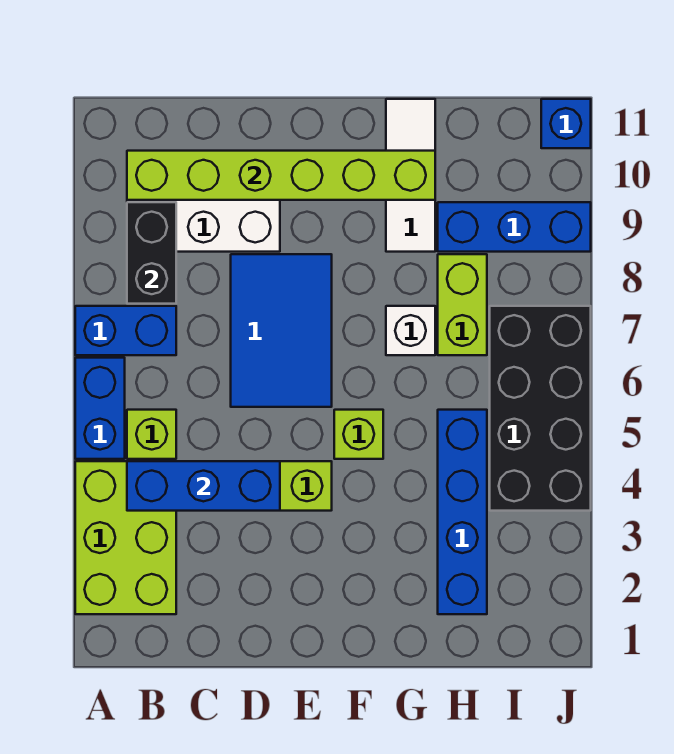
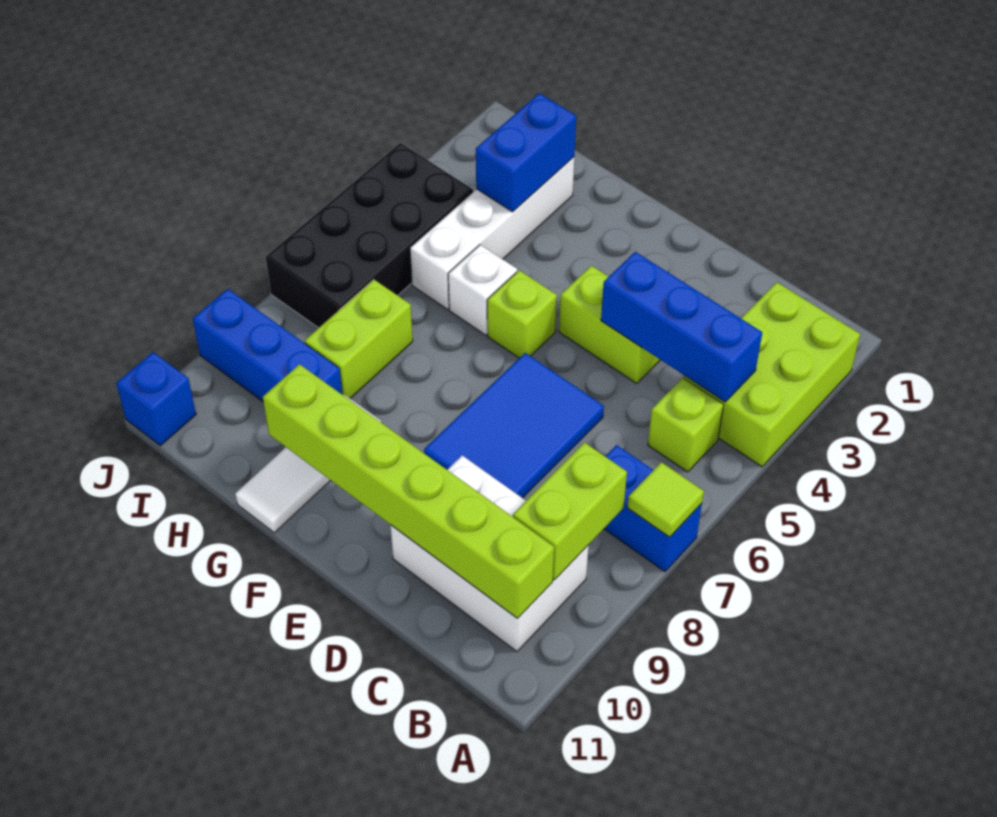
blue brick A5:A6 level 1 -> blue brick H2:H3 level 2
none -> lime tile A7 level 2
black brick B8:B9 level 2 -> lime brick B8:B9 level 2
white brick G7 level 1 -> white brick G5 level 1
blue brick H2:H5 level 1 -> white brick H2:H5 level 1

